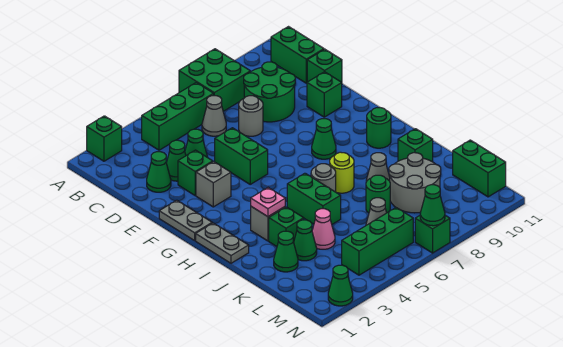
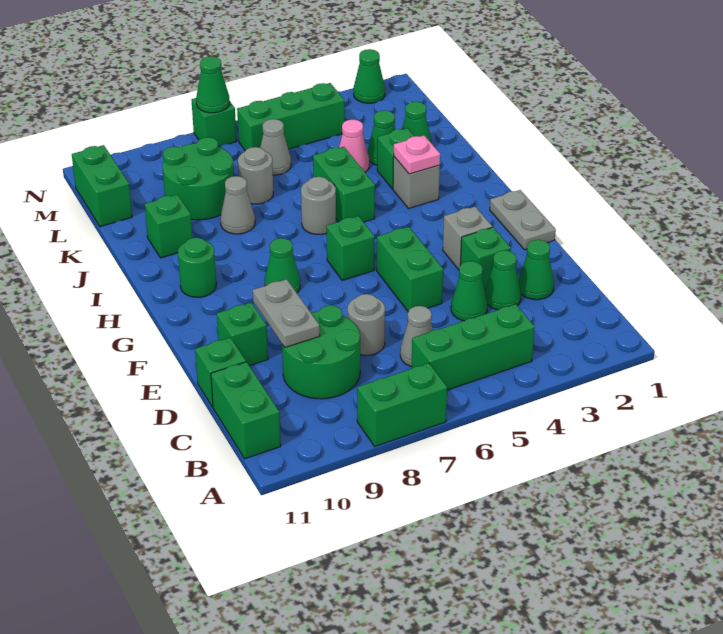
green brick A2 level 1 -> green brick G6 level 1
green brick A7:B8 level 1 -> green brick A7:A8 level 1
grey plate H1:I1 level 1 -> grey plate D9:E9 level 2
lime round brick I7 level 1 -> none
green round brick K7 level 1 -> grey round brick K7 level 1
grey round brick K8:L9 level 1 -> green round brick K8:L9 level 1

